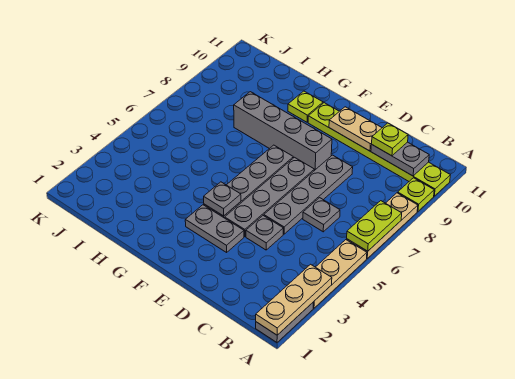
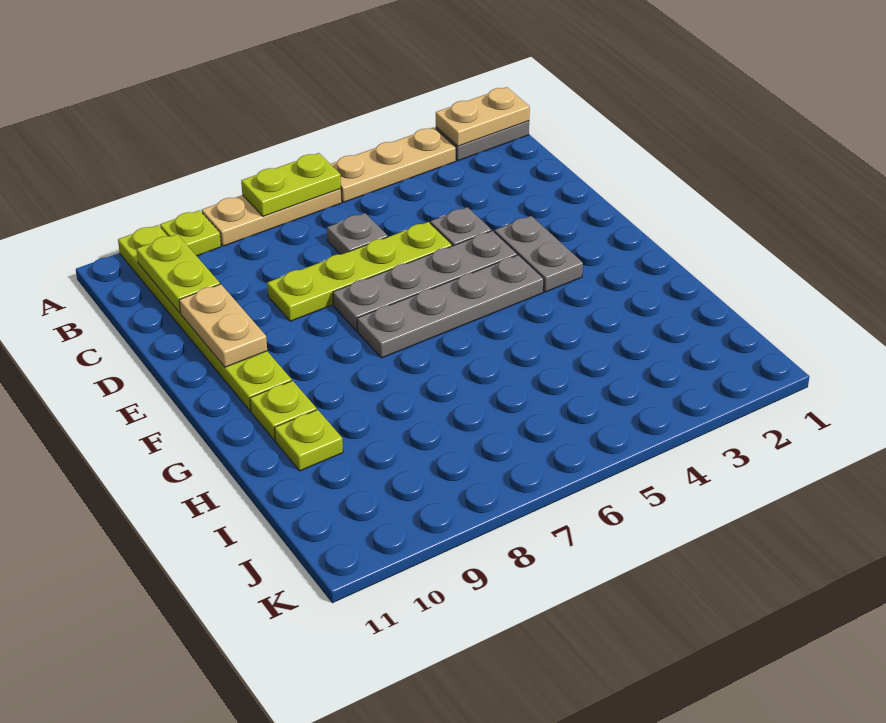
tan plate A1:A3 level 2 -> tan plate A1:A2 level 2
grey plate B10:C10 level 2 -> lime plate B10:C10 level 2
lime plate C10 level 3 -> lime plate H10 level 1
grey plate D5:D8 level 1 -> lime plate D5:D8 level 1
grey brick E8:H8 level 1 -> none
grey plate F4 level 2 -> none

